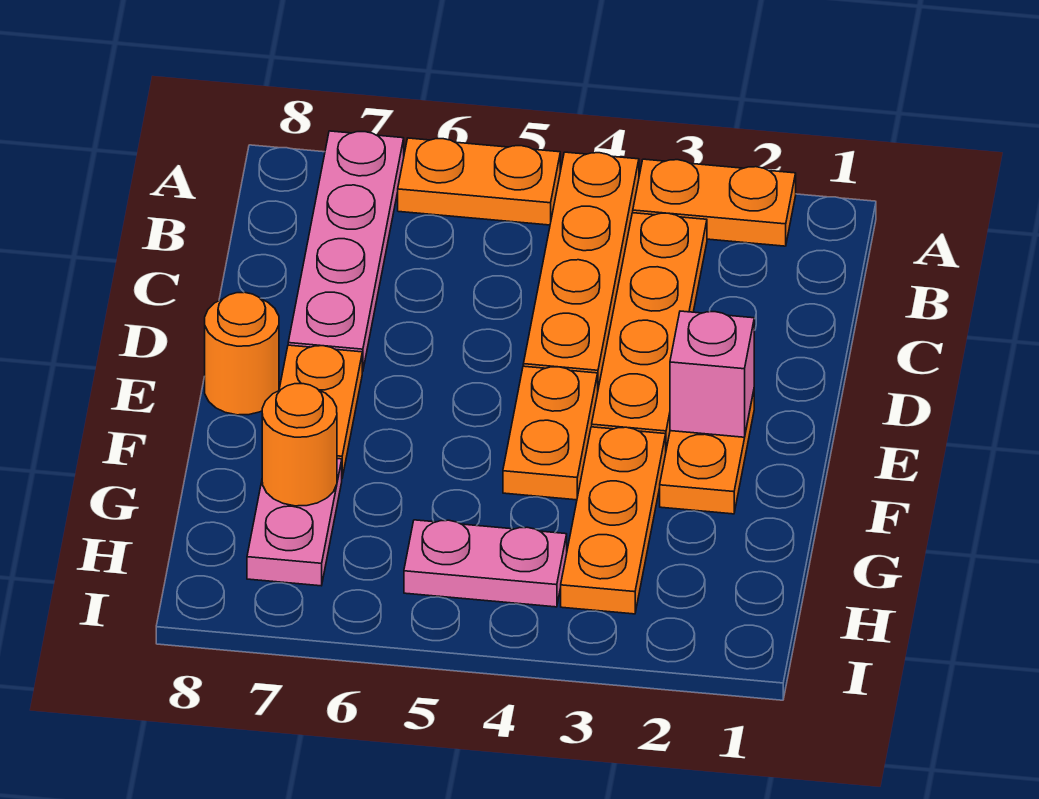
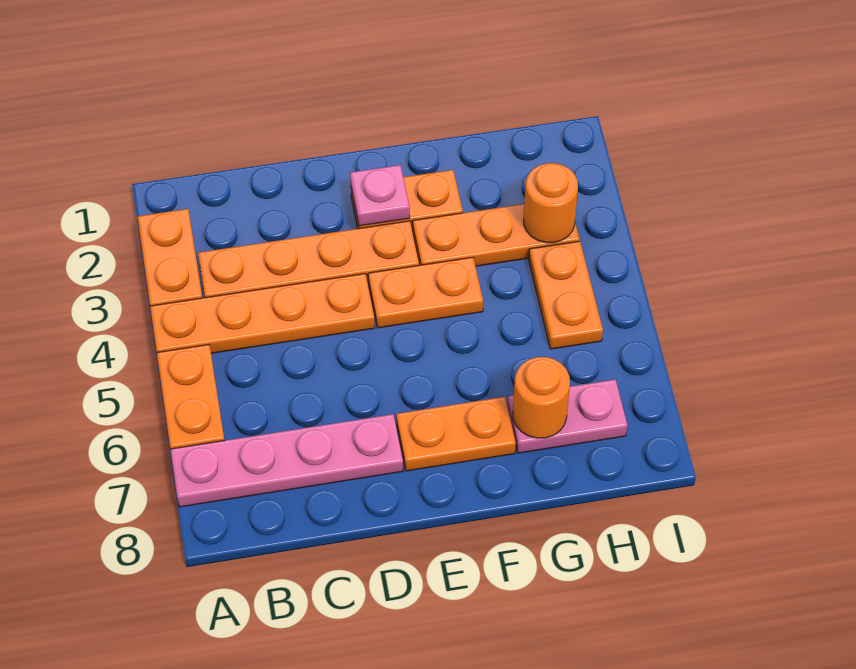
pink brick E2 level 2 -> pink plate E2 level 2
orange round brick E8 level 1 -> orange round brick H3 level 2
pink plate H4:H5 level 1 -> orange plate H4:H5 level 1

